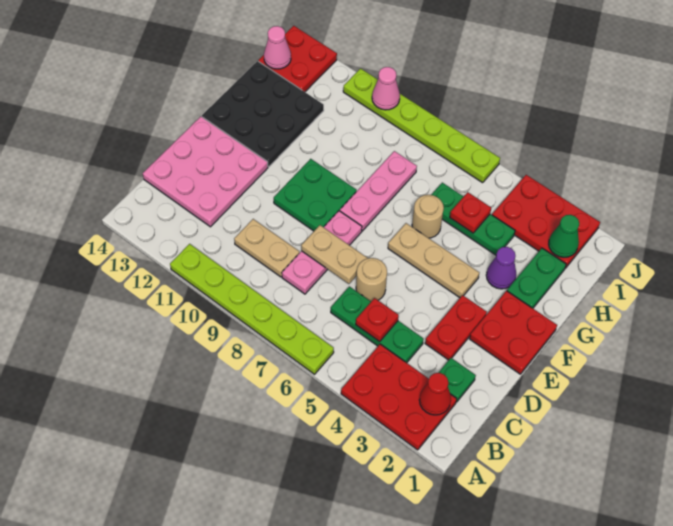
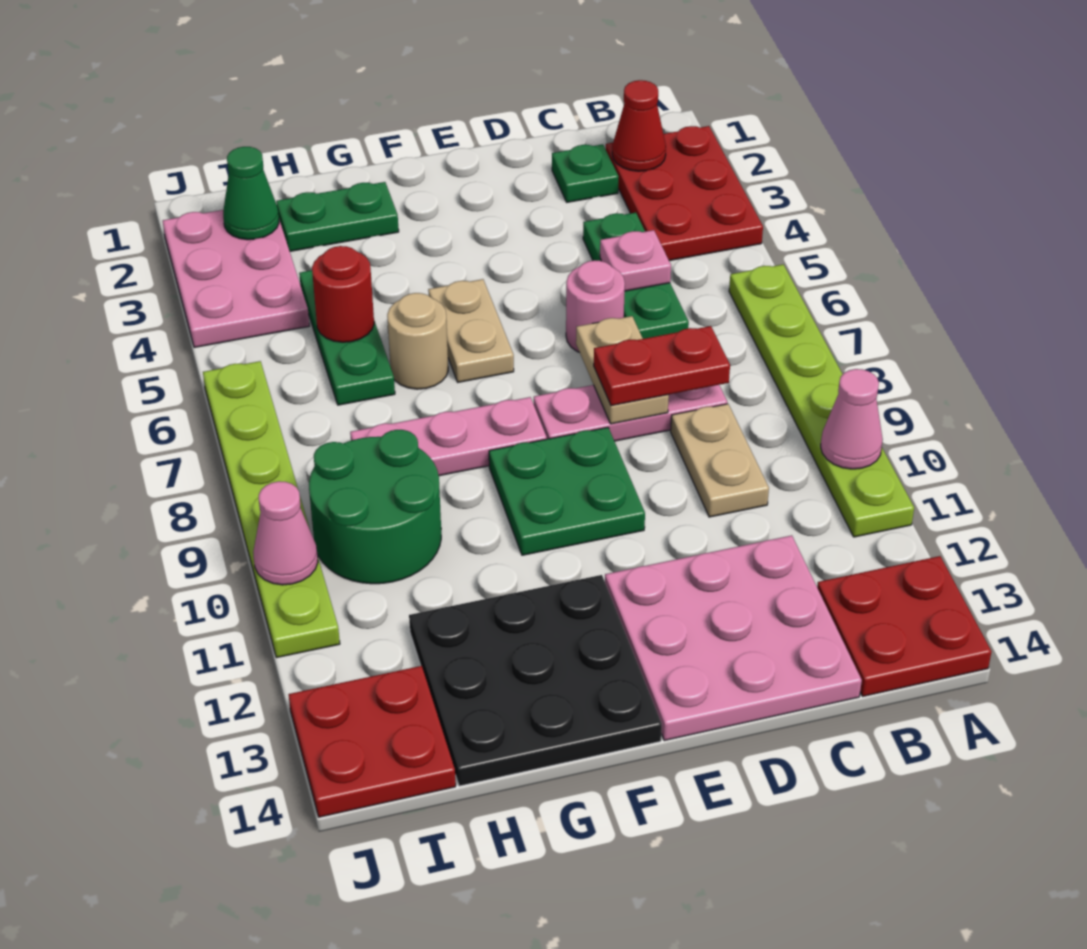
red plate C5 level 2 -> pink plate C5 level 2
red plate D3:E3 level 1 -> red plate C8:D8 level 3
tan round brick D6 level 1 -> pink round brick D6 level 1
red plate E1:F2 level 1 -> red plate A13:B14 level 1
tan plate F4:F6 level 1 -> tan plate F5:F6 level 1
purple cone G3 level 1 -> none
red plate H5 level 2 -> red round brick H5 level 2
none -> green round brick H9:I10 level 1
red plate I2:J4 level 1 -> pink plate I2:J4 level 1
pink cone I14 level 2 -> pink cone A10 level 2

